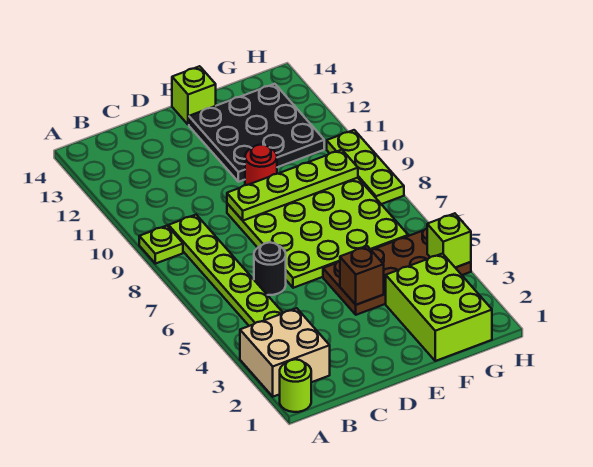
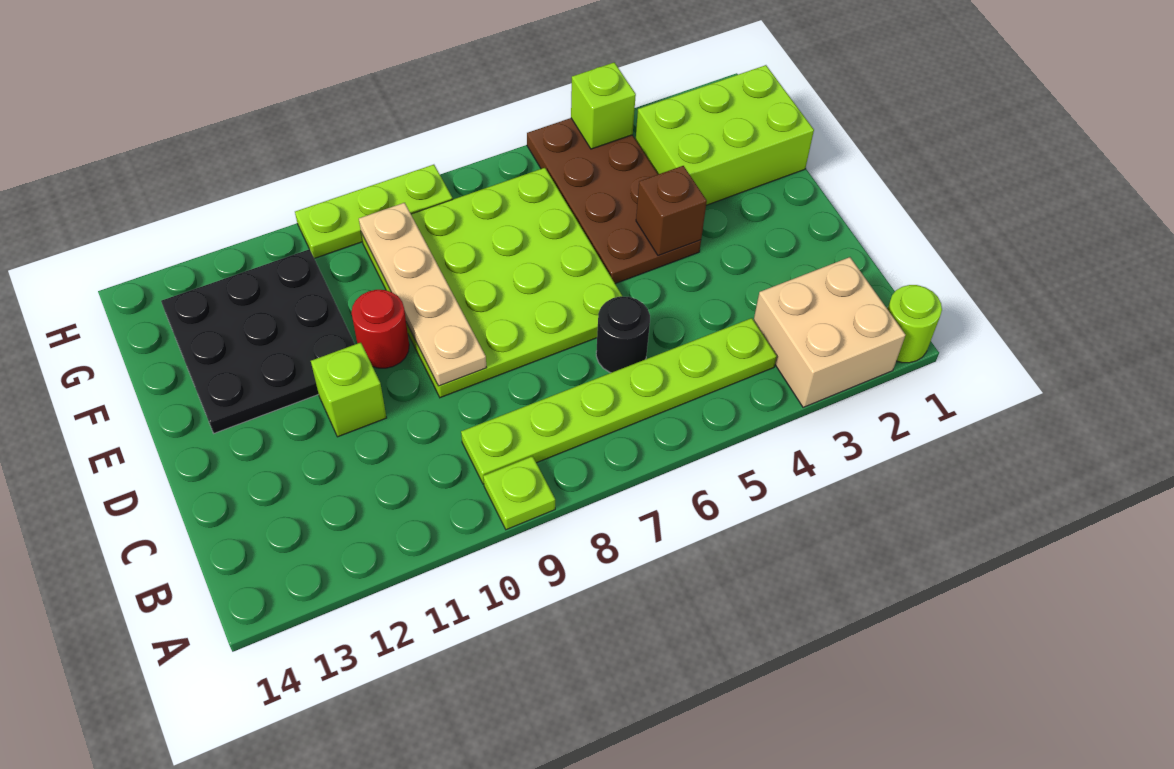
lime plate D9:G9 level 2 -> tan plate D9:G9 level 2
lime brick E14 level 1 -> lime brick D11 level 1

